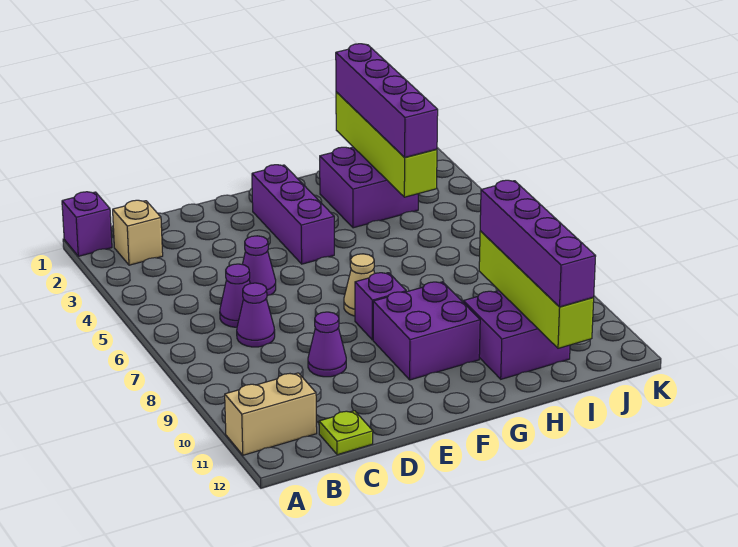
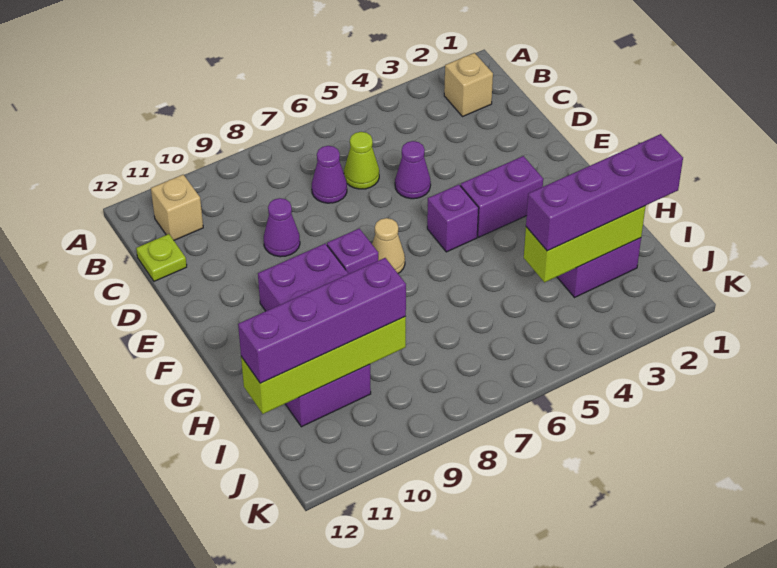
purple brick A1 level 1 -> purple brick F5 level 1
tan brick A11:B11 level 1 -> tan brick B11 level 1
purple cone C6 level 1 -> lime cone C6 level 1
purple brick F2:F4 level 1 -> purple brick F3:F4 level 1
lime brick I1:I4 level 2 -> lime brick I2:I4 level 2

